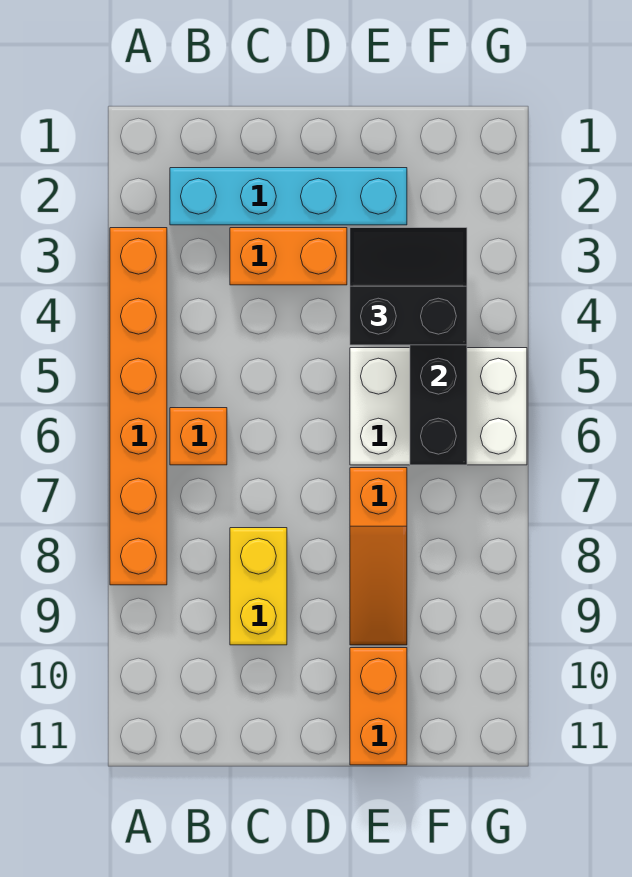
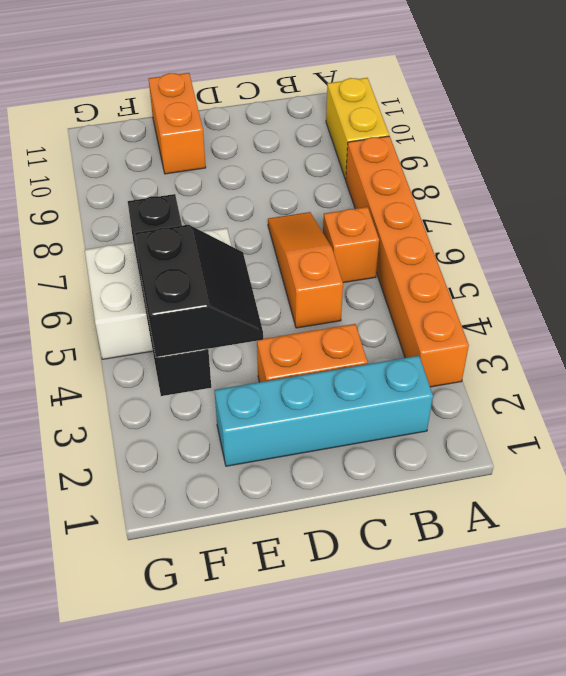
yellow brick C8:C9 level 1 -> yellow brick A9:A10 level 1
black slope E3:F4 level 3 top 4 -> black slope E3:F4 level 3 top F
orange slope E7:E9 level 1 top 7 -> orange slope C5:C7 level 1 top 5

